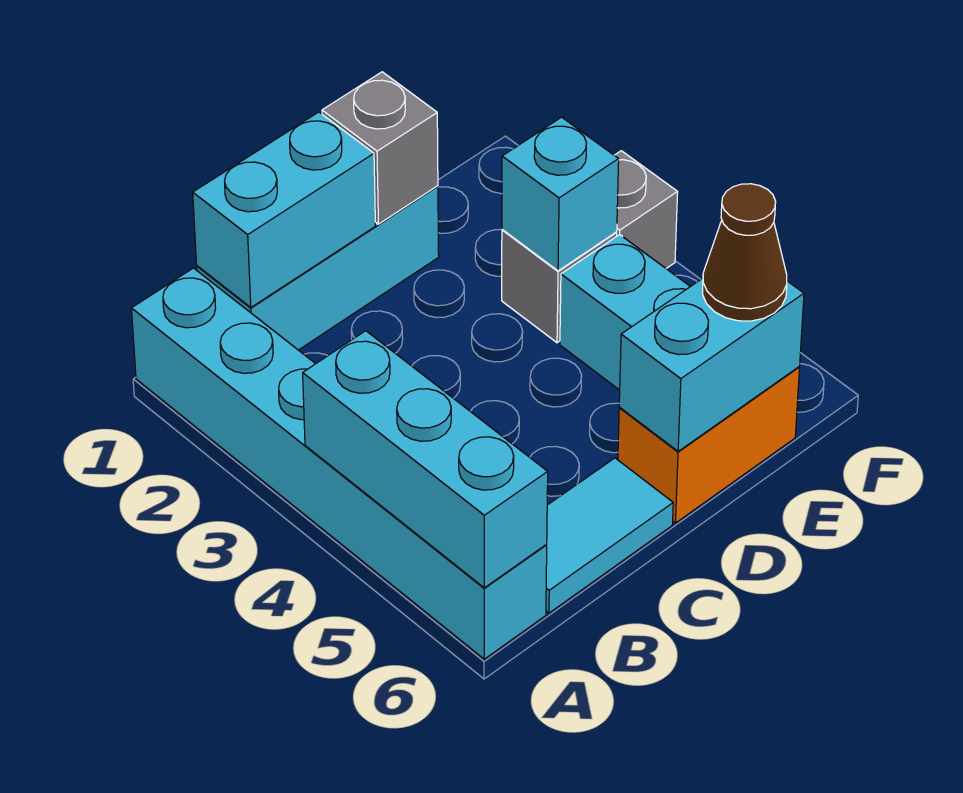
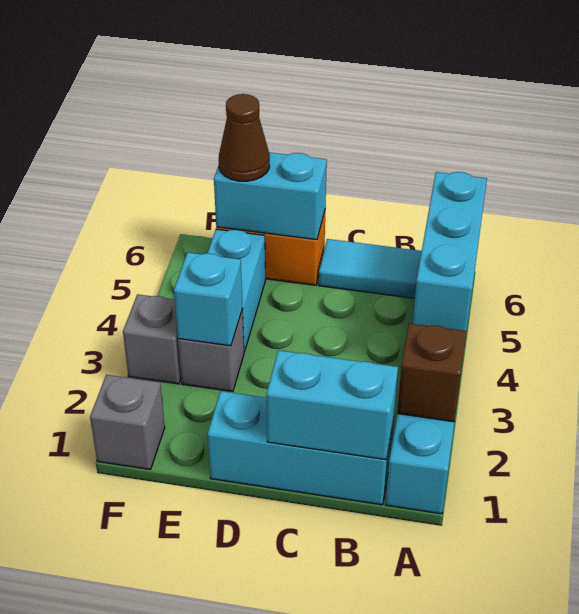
none -> brown brick A2 level 2
grey brick D1 level 2 -> grey brick F1 level 1

